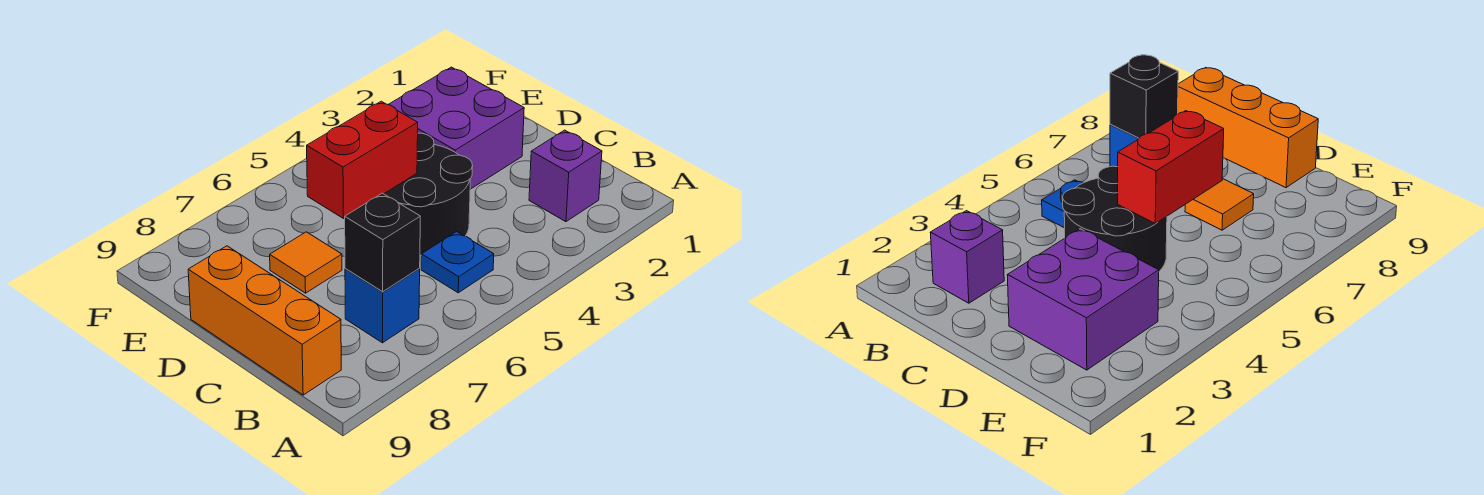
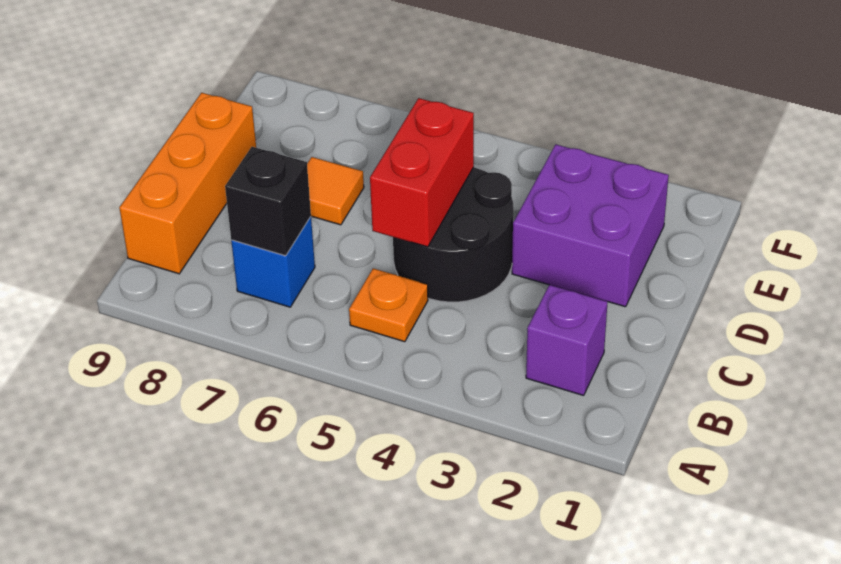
blue plate B5 level 1 -> orange plate B5 level 1
red brick D5:D6 level 2 -> red brick C5:D5 level 2

